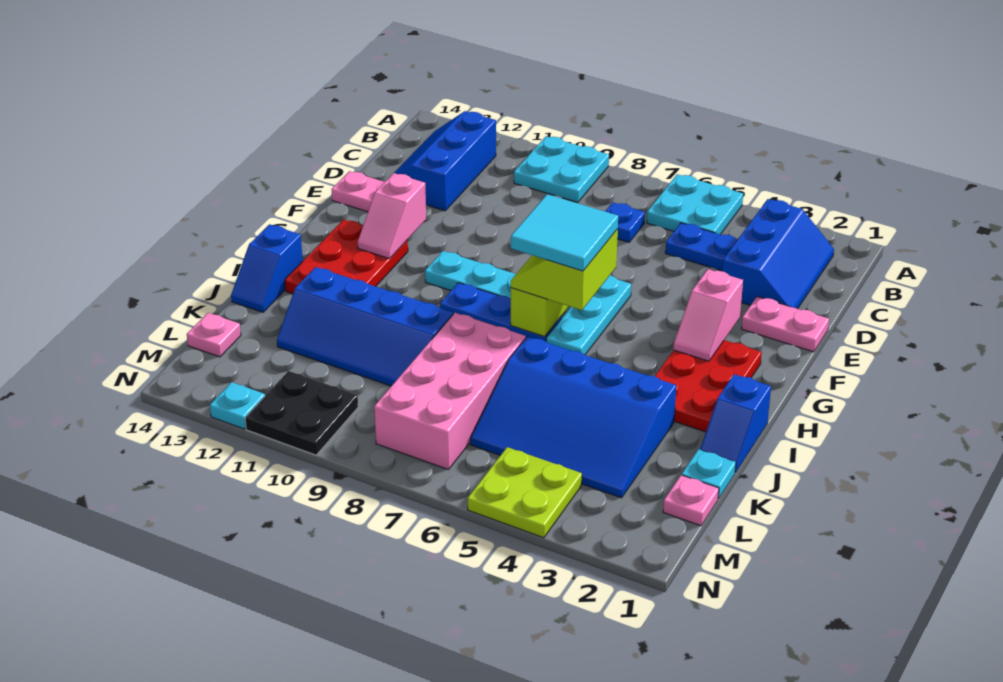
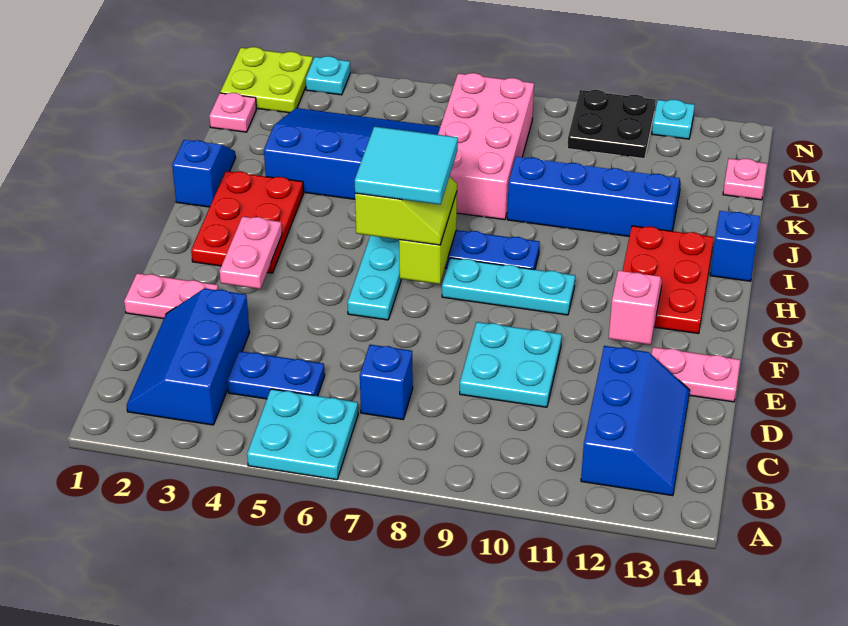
cyan plate A9:B10 level 1 -> cyan plate D9:E10 level 1
blue plate C7 level 1 -> blue brick C7 level 1
pink slope F3:G3 level 2 top F -> pink plate F3:G3 level 2
cyan plate K1 level 1 -> cyan plate N3 level 1
lime plate M4:N5 level 1 -> lime plate M1:N2 level 1

